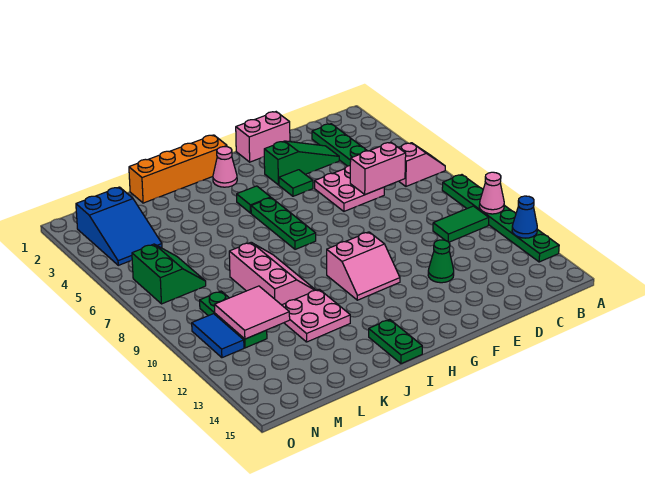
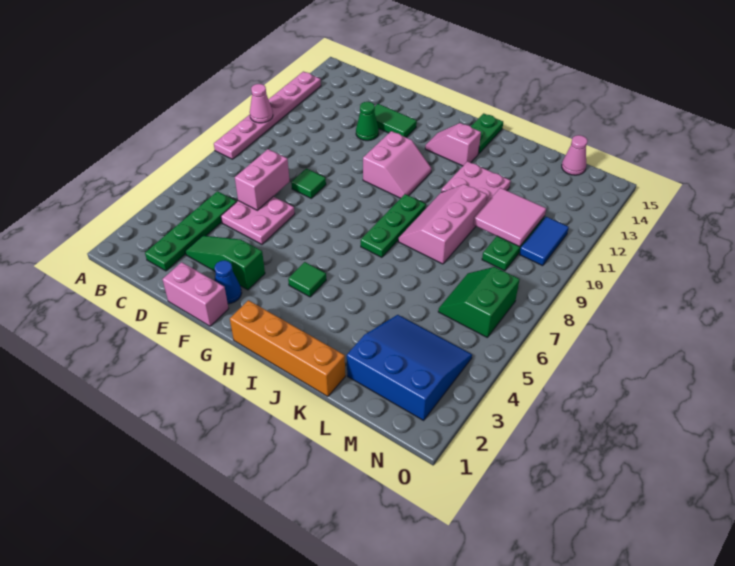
pink slope A6:B6 level 1 top B -> pink slope H13:I13 level 1 top I
green plate A8:A13 level 1 -> pink plate A8:A13 level 1
blue cone A12 level 2 -> blue cone F2 level 1
green tile B10:C10 level 1 -> green tile E13:F13 level 1
pink brick C6:D6 level 2 -> pink brick D6:D7 level 2
green tile F4 level 1 -> green tile E8 level 1
pink slope G10:H11 level 1 top 10 -> pink slope G10:H11 level 1 top G
pink cone H2 level 1 -> pink cone M15 level 1
green plate H5:H7 level 1 -> green plate I7:I9 level 1
blue slope M2:N4 level 1 top 2 -> blue slope L2:N4 level 1 top 2

